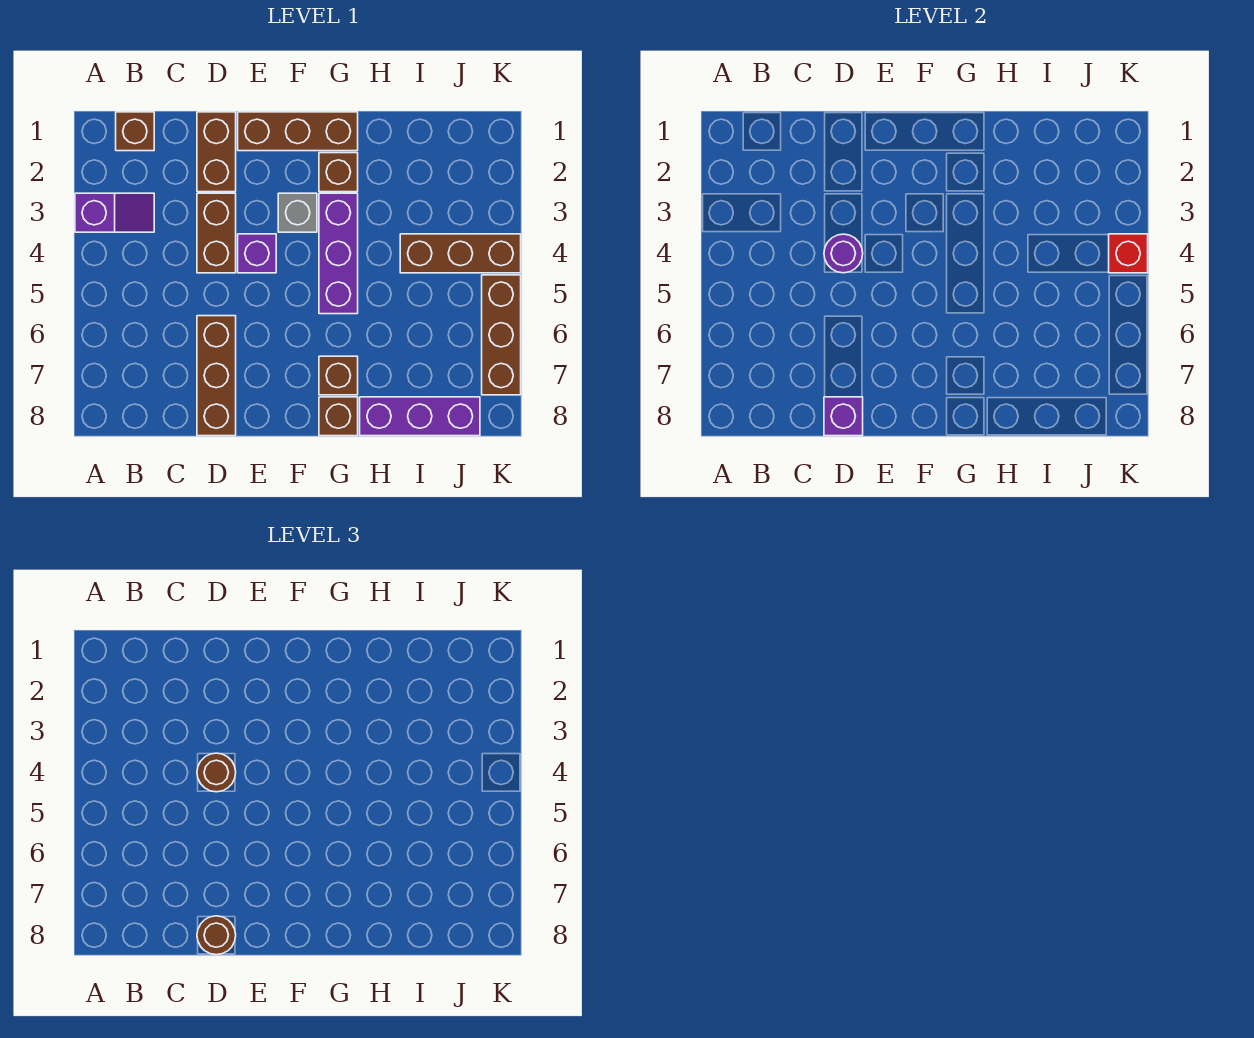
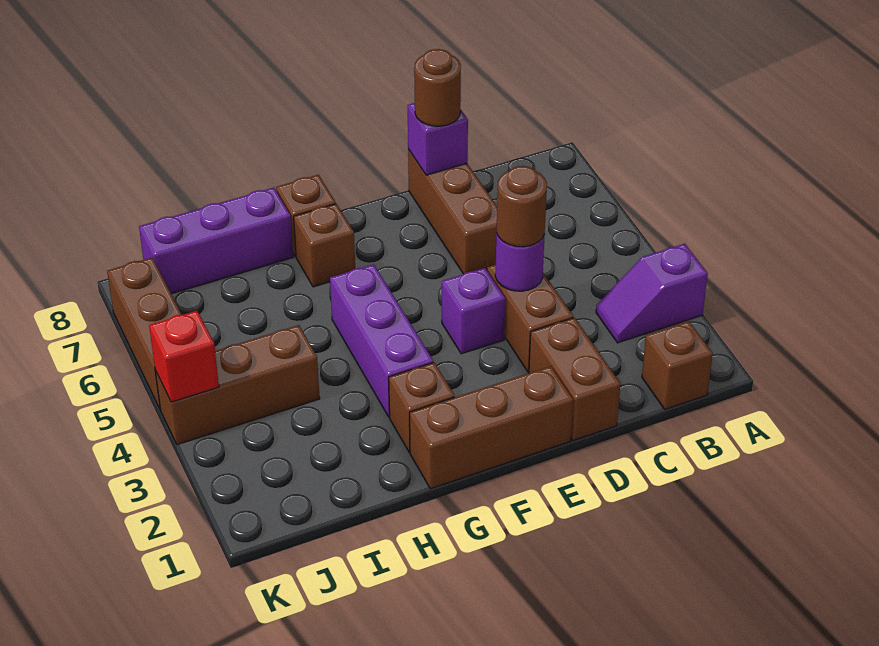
grey brick F3 level 1 -> none

